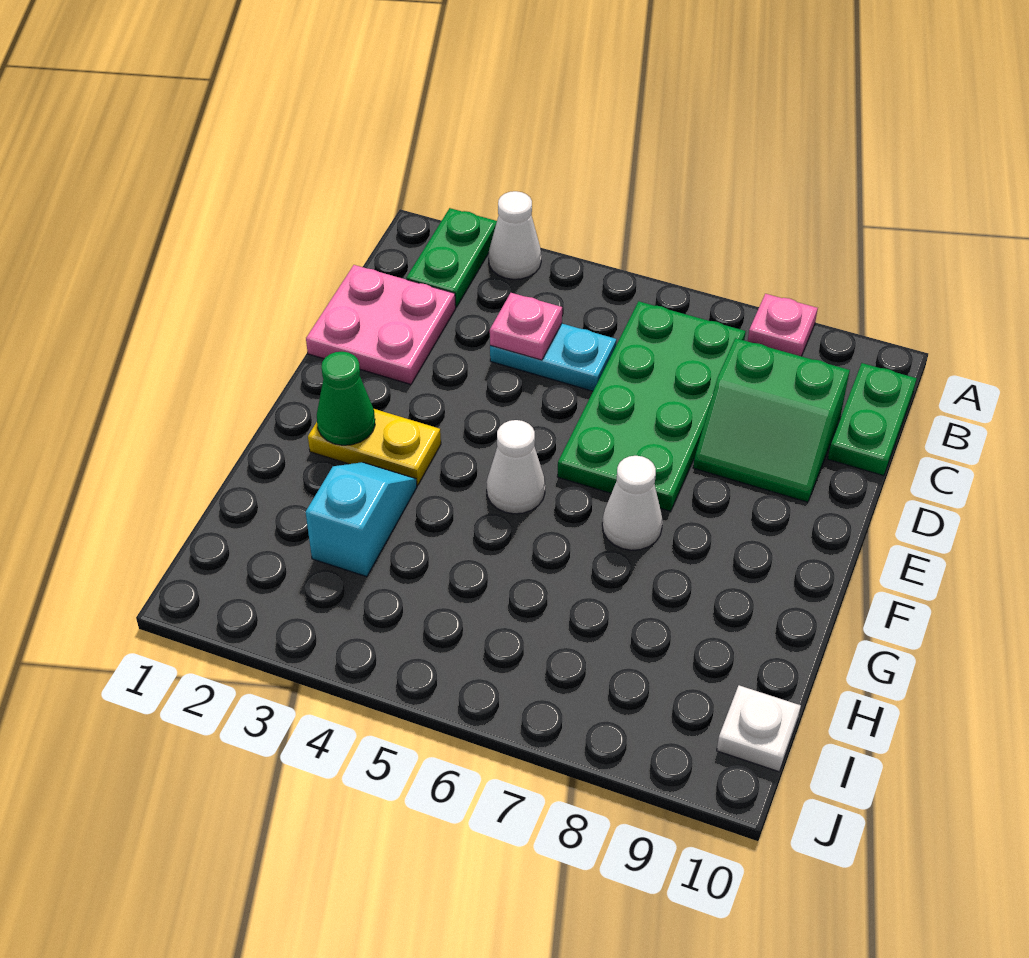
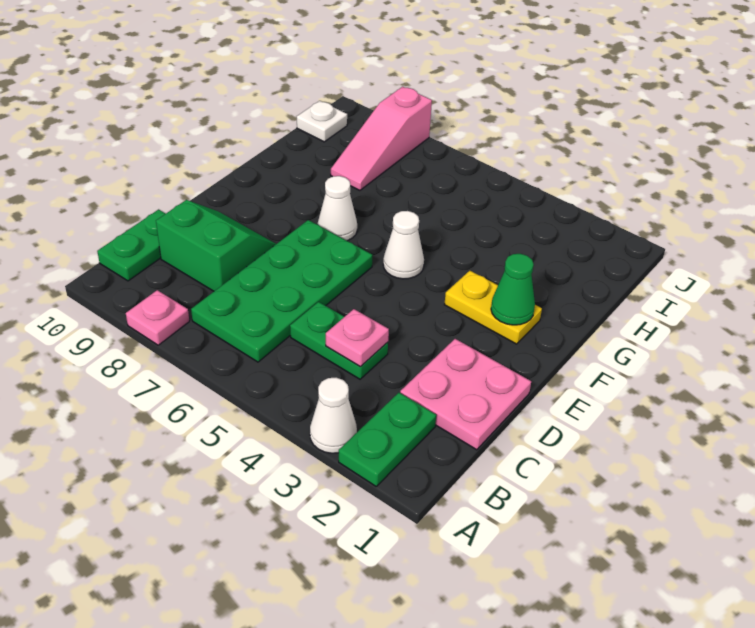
cyan plate C4:C5 level 1 -> green plate C4:C5 level 1
cyan slope G3:H3 level 1 top H -> none
none -> pink slope H8:J8 level 1 top J

